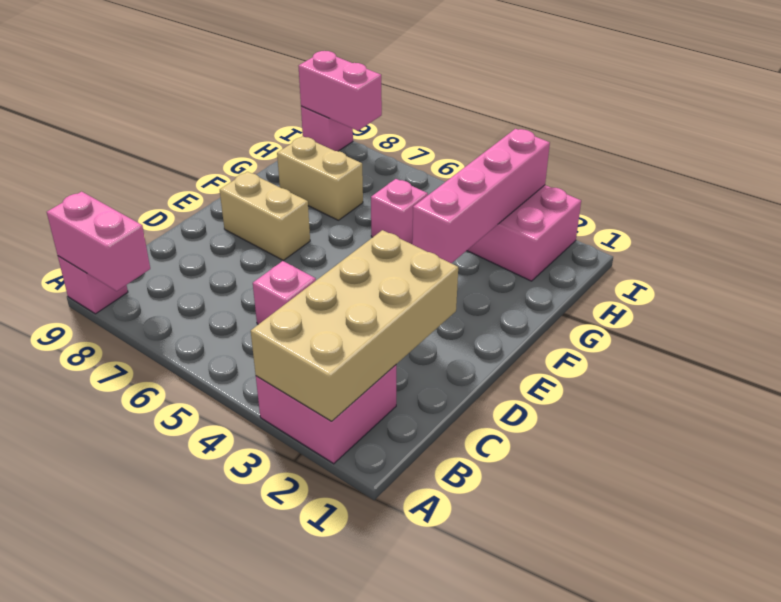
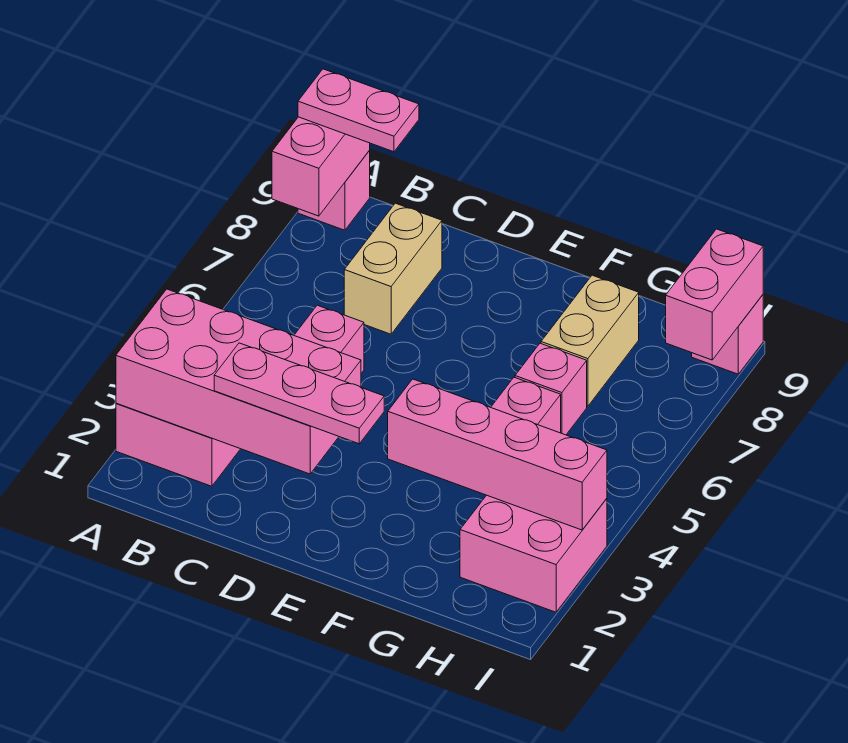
tan brick A2:D3 level 2 -> pink brick A2:D3 level 2
none -> pink plate A9:B9 level 3
none -> pink plate C2:E2 level 3
tan brick E7:E8 level 1 -> tan brick C7:C8 level 1
none -> pink brick G6 level 1

